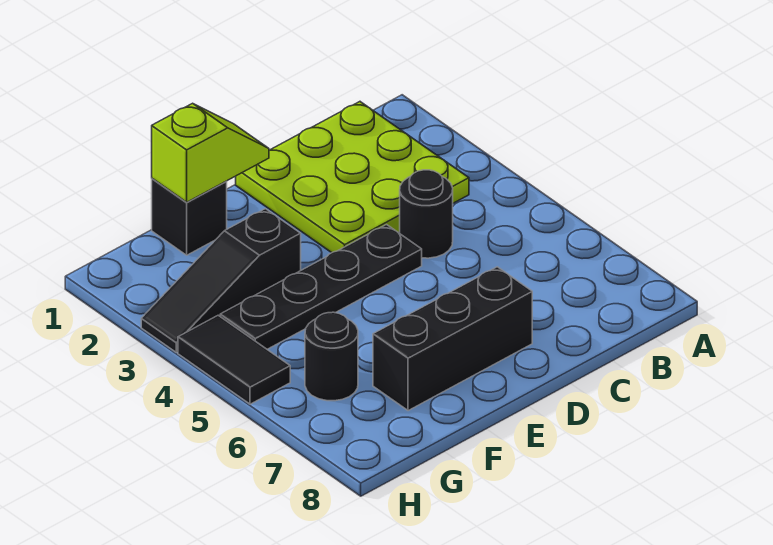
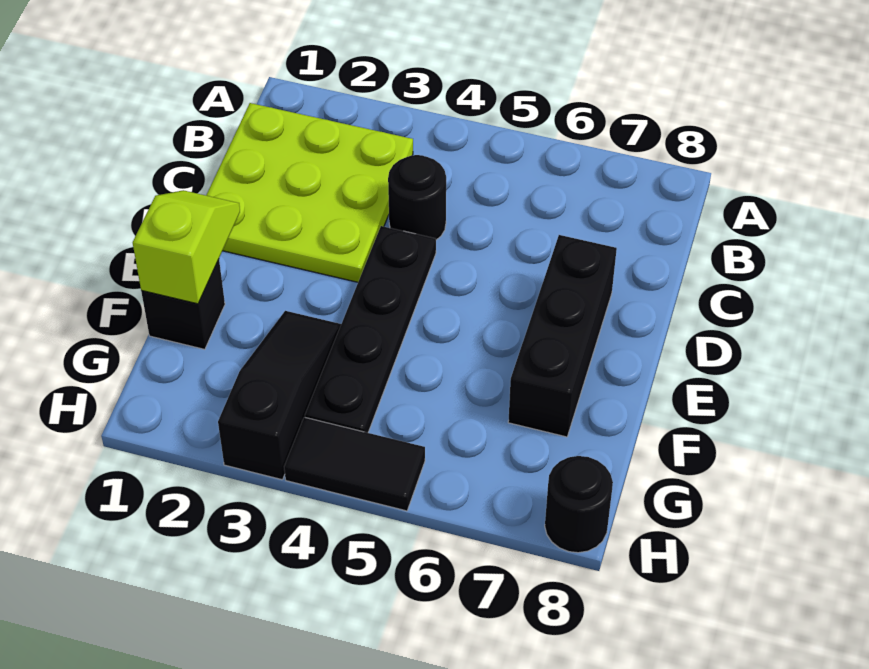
black slope F3:H3 level 1 top F -> black slope F3:H3 level 1 top H
black round brick G6 level 1 -> black round brick H8 level 1

